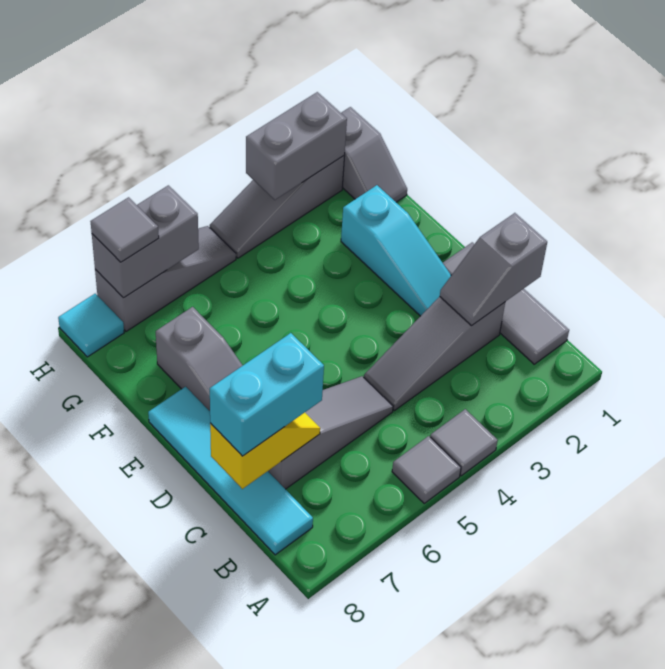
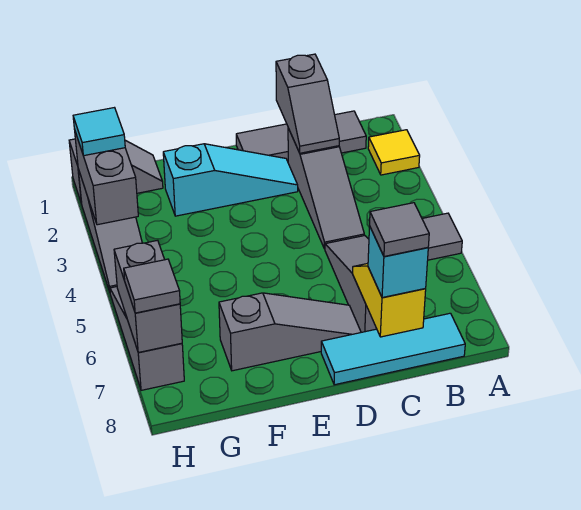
none -> yellow tile A2 level 1
grey tile A4 level 1 -> grey tile C8 level 4
cyan tile B8:E8 level 1 -> cyan tile B8:D8 level 1
cyan brick C7:C8 level 3 -> cyan brick C8 level 3
cyan tile H8 level 1 -> cyan tile H2 level 3

